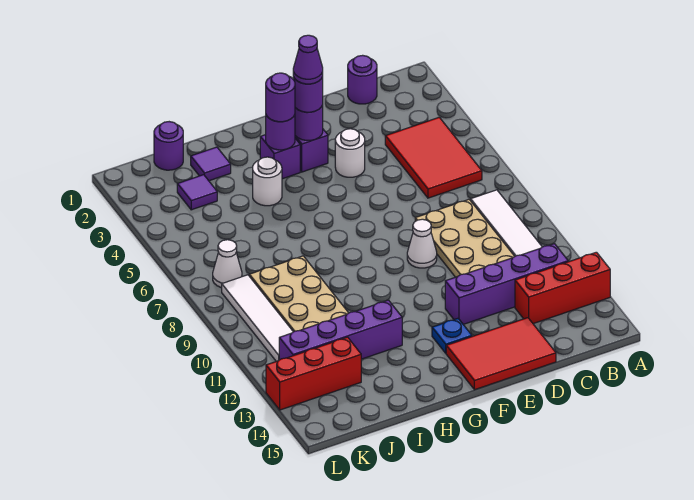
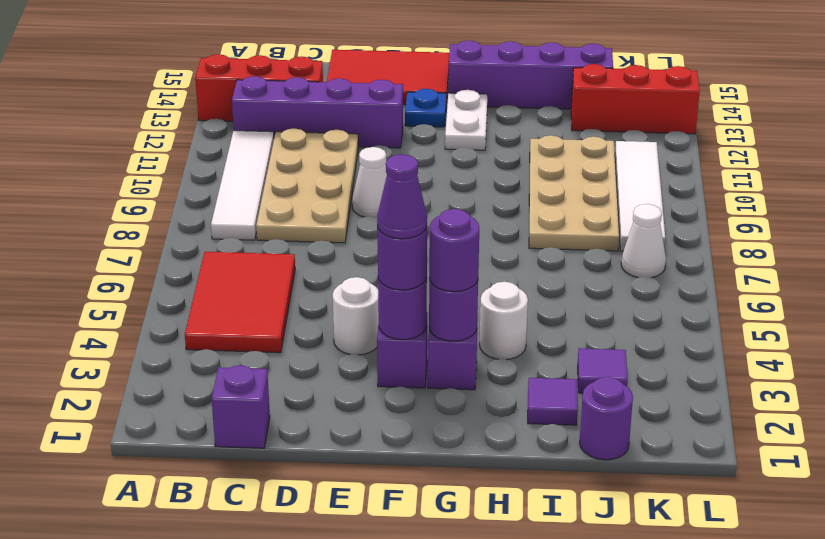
purple round brick C1 level 1 -> purple brick C1 level 1
none -> white plate G12:G13 level 1
purple brick H12:K12 level 1 -> purple brick G14:J14 level 1

